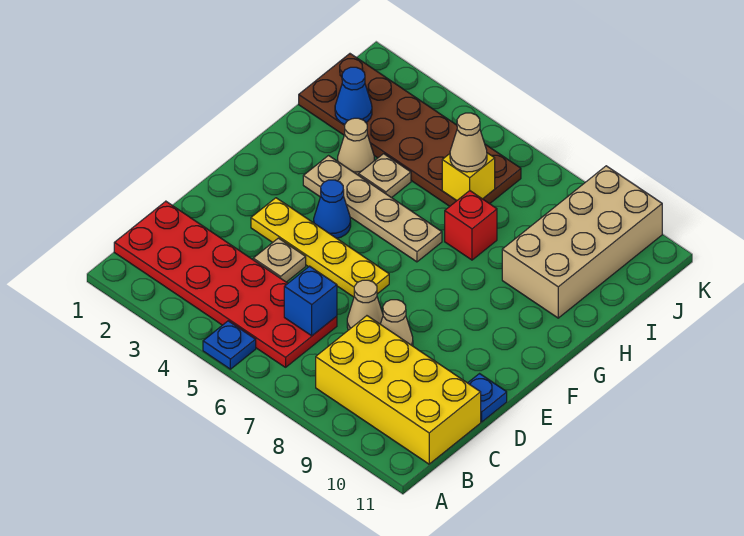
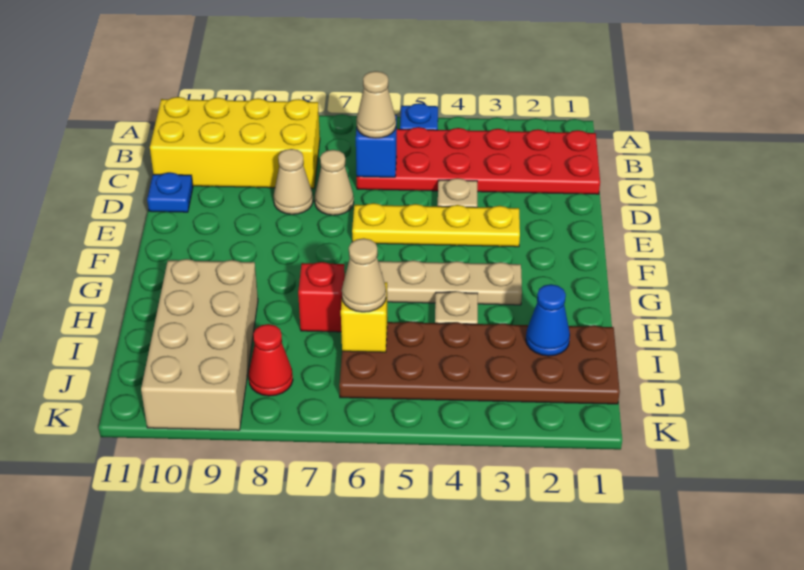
blue cone F4 level 1 -> none
tan cone H3 level 1 -> tan cone C6 level 3
none -> red cone J8 level 1

